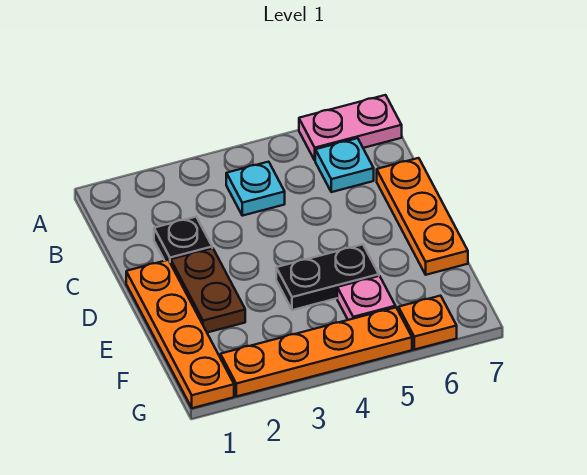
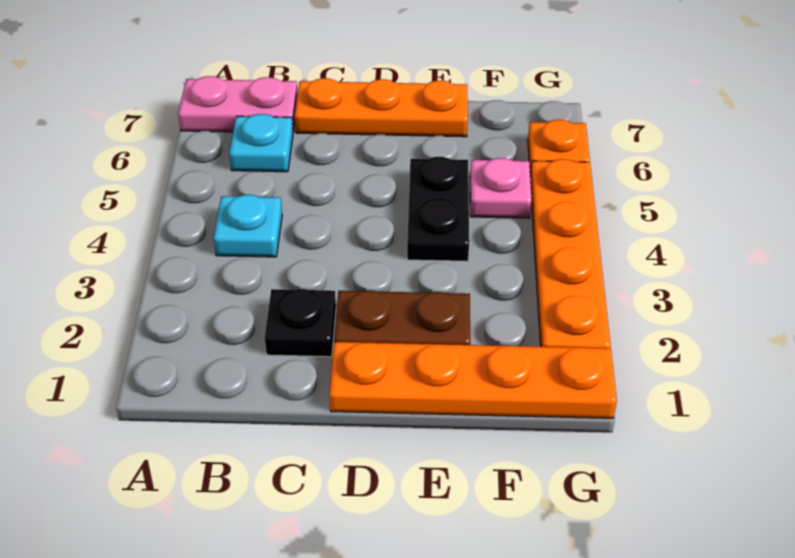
pink plate A6:A7 level 1 -> pink plate A7:B7 level 1

